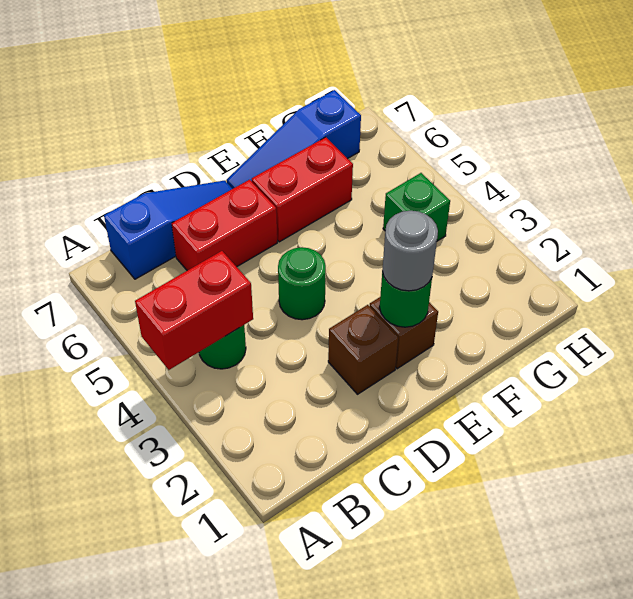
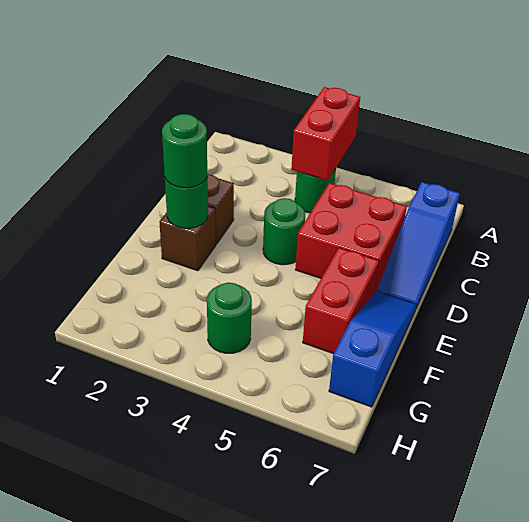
red brick C6:D6 level 1 -> red brick C5:D6 level 1
grey round brick E2 level 3 -> green round brick E2 level 3
green brick G4 level 1 -> green round brick G4 level 1

